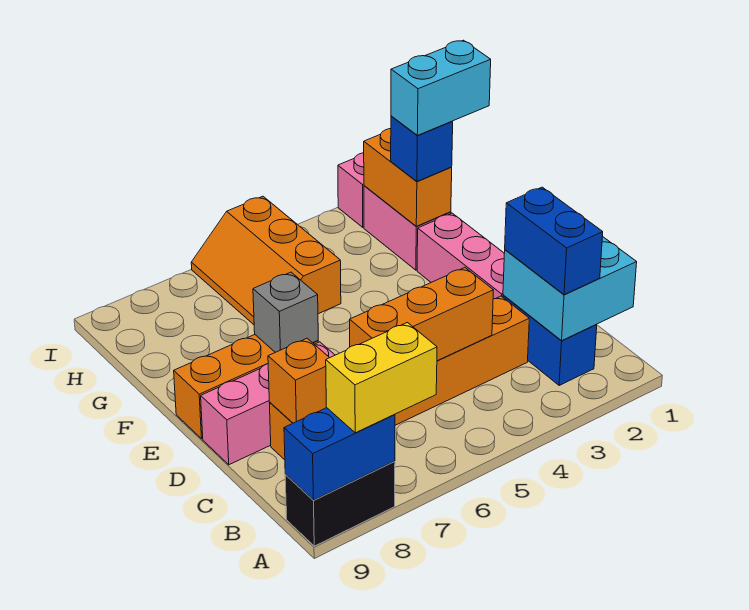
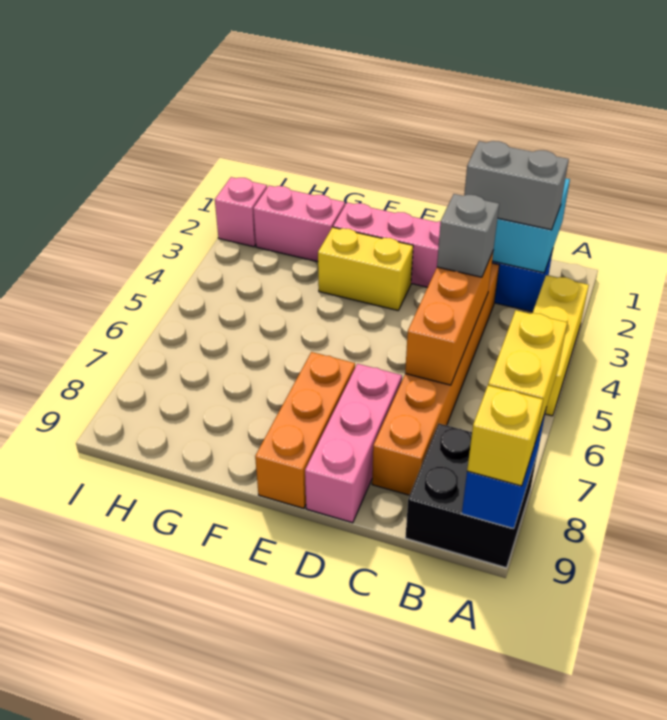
none -> yellow brick A3:A5 level 1
black brick A8:A9 level 1 -> black brick A8:B9 level 1
none -> yellow brick A9 level 3
blue brick B2:C2 level 3 -> grey brick B2:C2 level 3
orange brick C8 level 2 -> none
none -> yellow brick E3:F3 level 1
grey brick E7 level 2 -> grey brick C4 level 3
cyan brick G1:G2 level 4 -> none
orange brick G2:H2 level 2 -> none
blue brick G2 level 3 -> none
orange slope G5:I6 level 1 top 5 -> none

